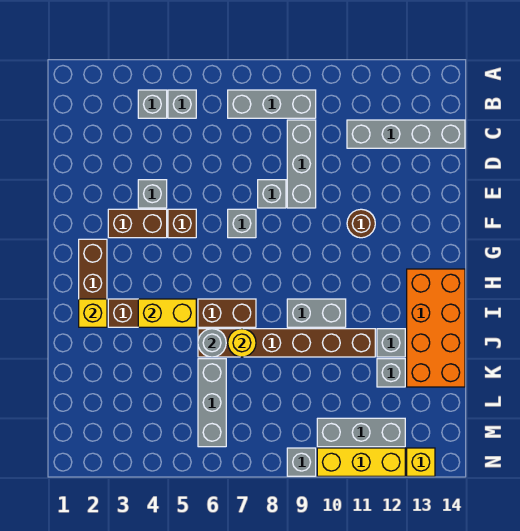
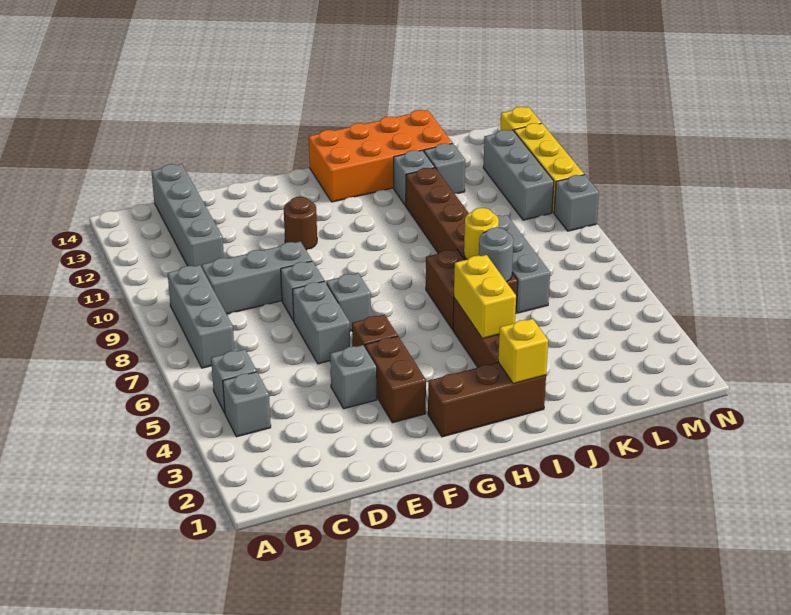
grey brick I9:I10 level 1 -> grey brick E6:E7 level 1
grey brick K6:M6 level 1 -> grey brick K6:K8 level 1

